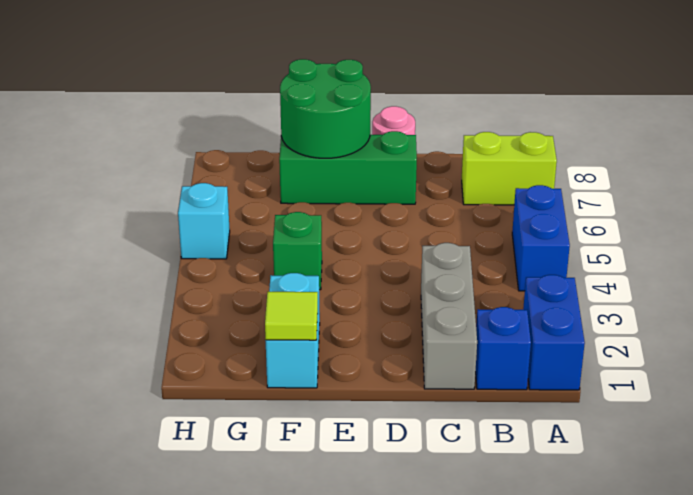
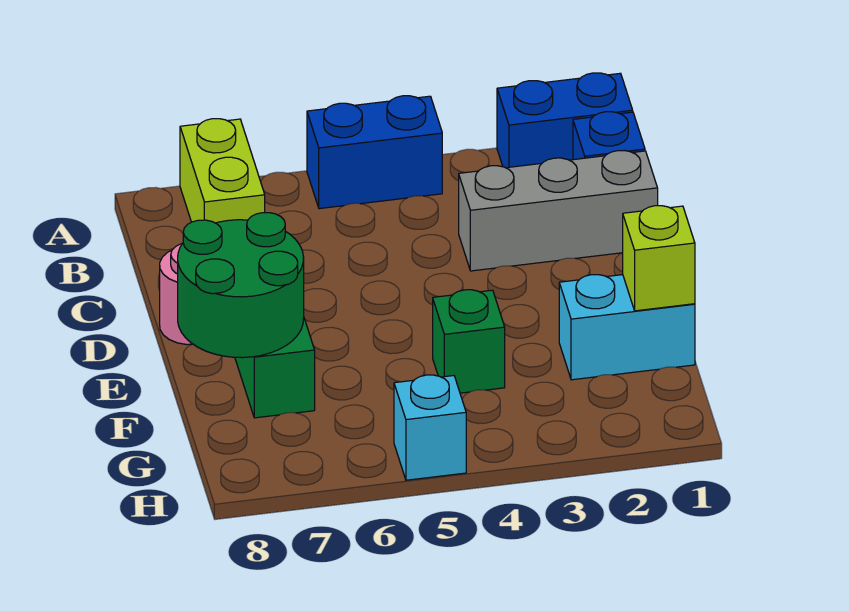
lime tile F1 level 2 -> lime brick F1 level 2

